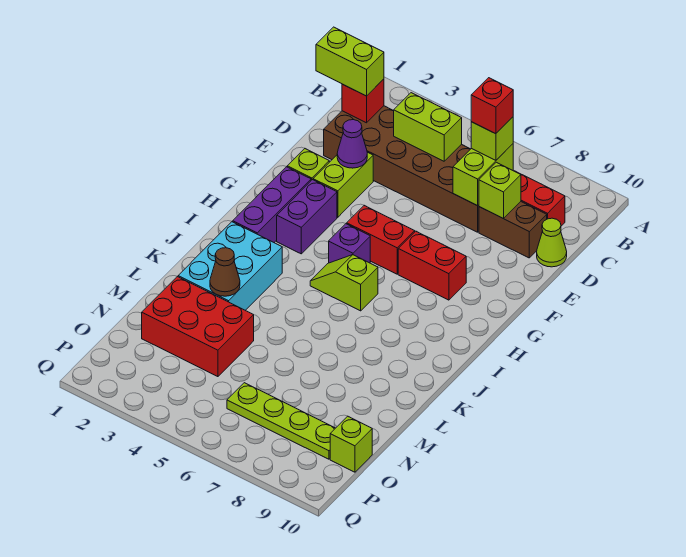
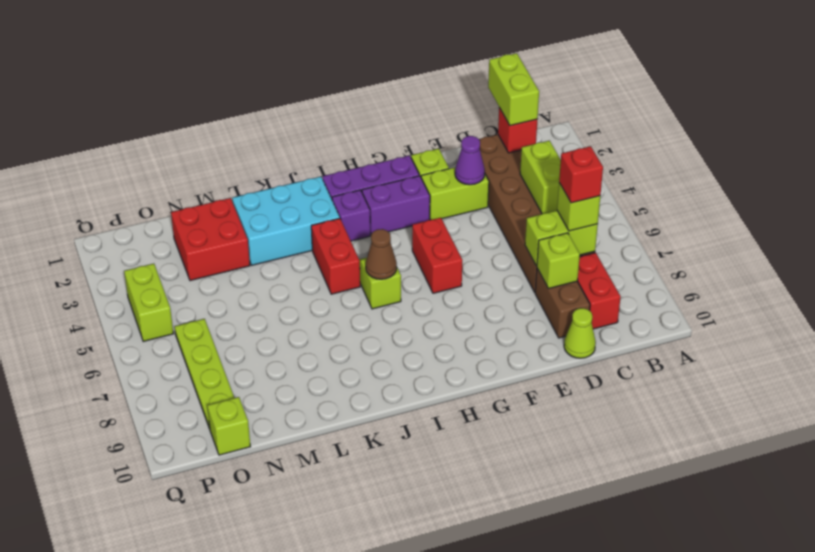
red brick G7:G8 level 1 -> red brick J4:J5 level 1
purple brick H5 level 1 -> purple brick I3 level 1
brown cone L3 level 2 -> brown cone I6 level 2
red brick M2:N4 level 1 -> red brick M2:N3 level 1
none -> lime brick P4:P5 level 1

